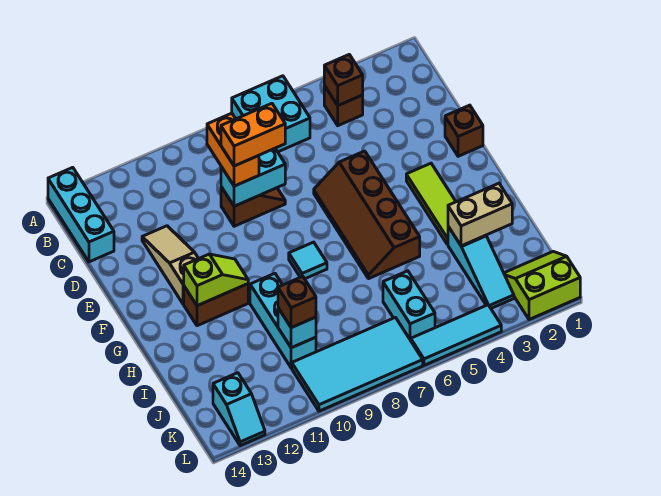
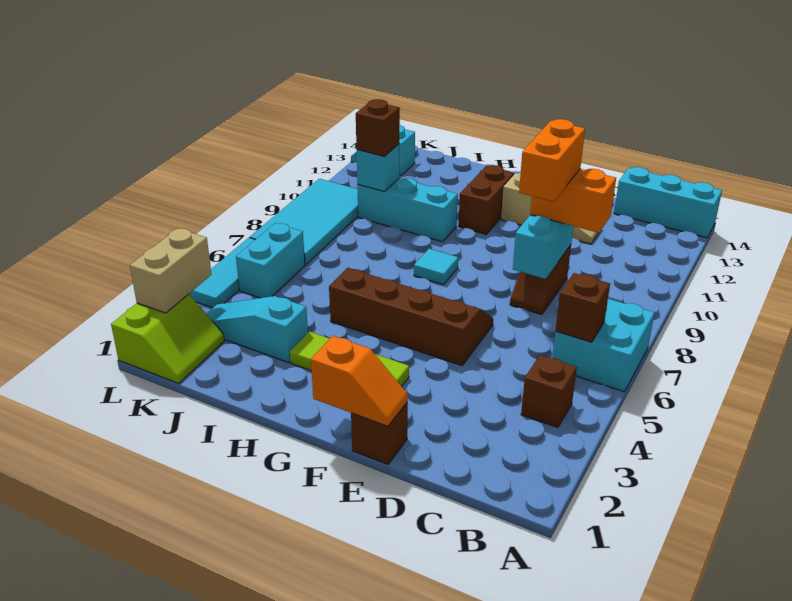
brown brick B4 level 2 -> brown brick B6 level 2
none -> orange slope E1:F1 level 2 top F
lime slope G11:G12 level 2 top 12 -> none
tan brick I2:I3 level 2 -> tan brick L2:L3 level 2
cyan brick J6:K6 level 1 -> cyan brick K5:K6 level 1

